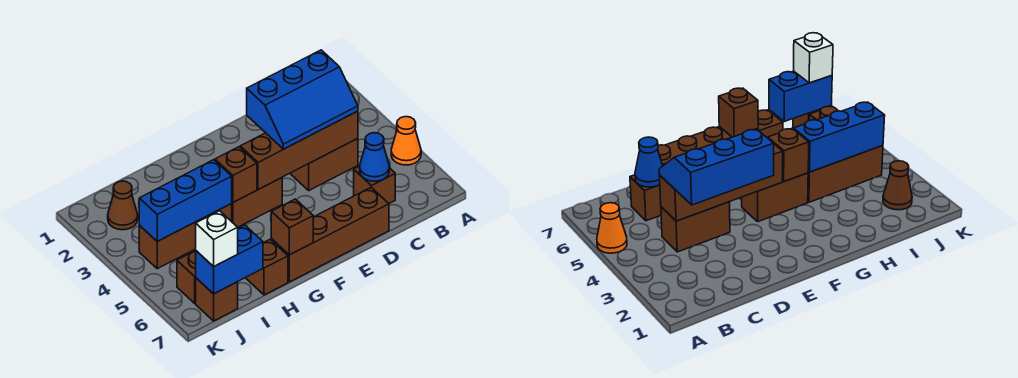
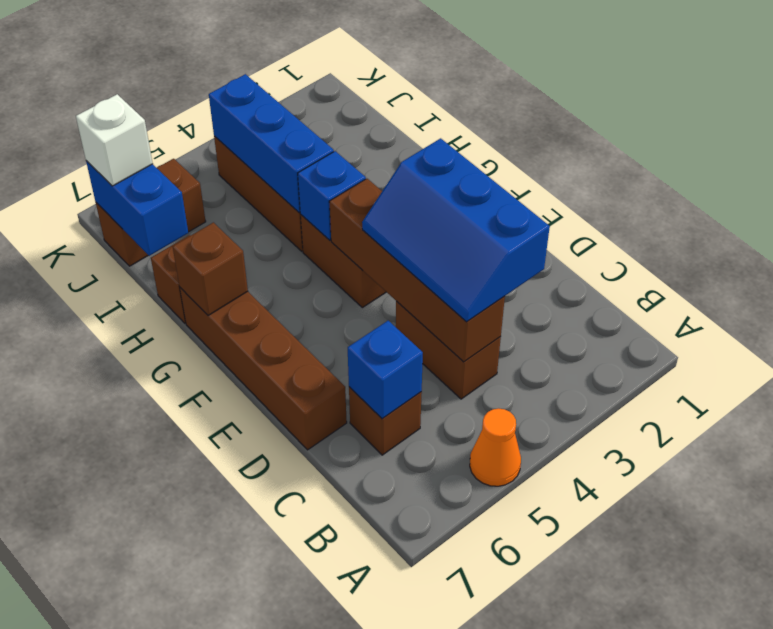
blue cone C6 level 2 -> blue brick C6 level 2
brown brick G4 level 2 -> blue brick G4 level 2
brown cone J2 level 1 -> none

